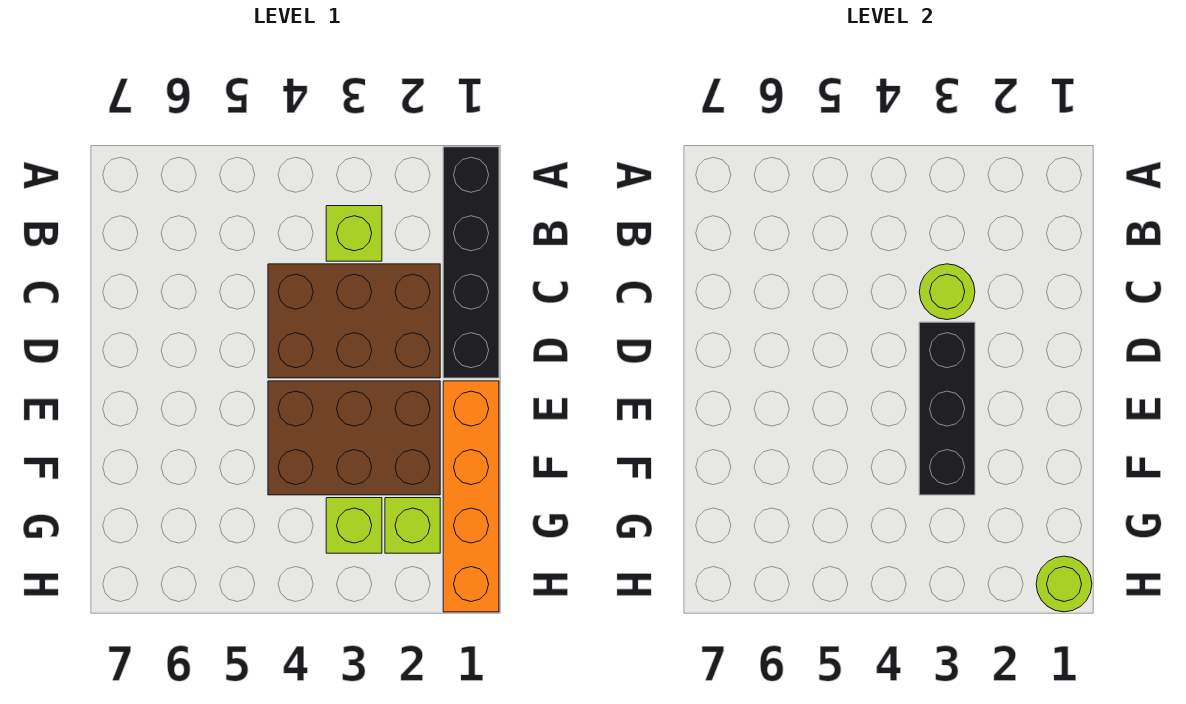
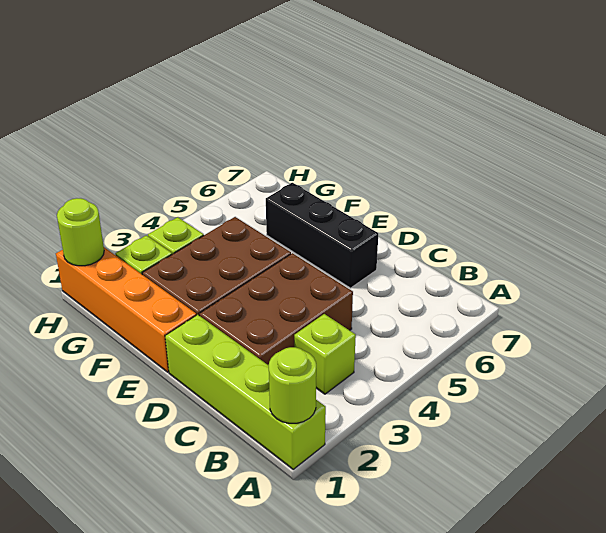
black brick A1:D1 level 1 -> lime brick A1:D1 level 1
lime round brick C3 level 2 -> lime round brick A1 level 2
black brick D3:F3 level 2 -> black brick D6:F6 level 1

